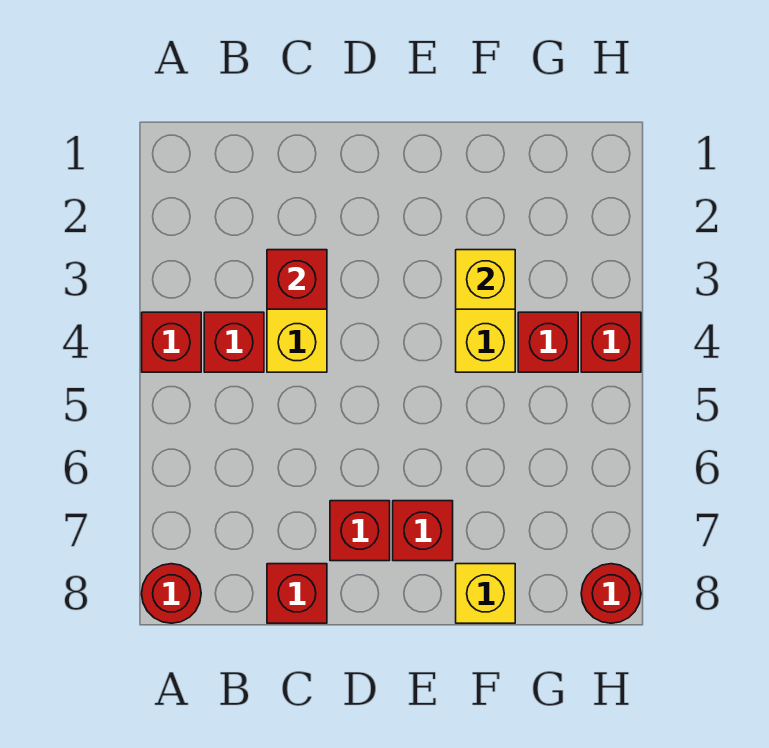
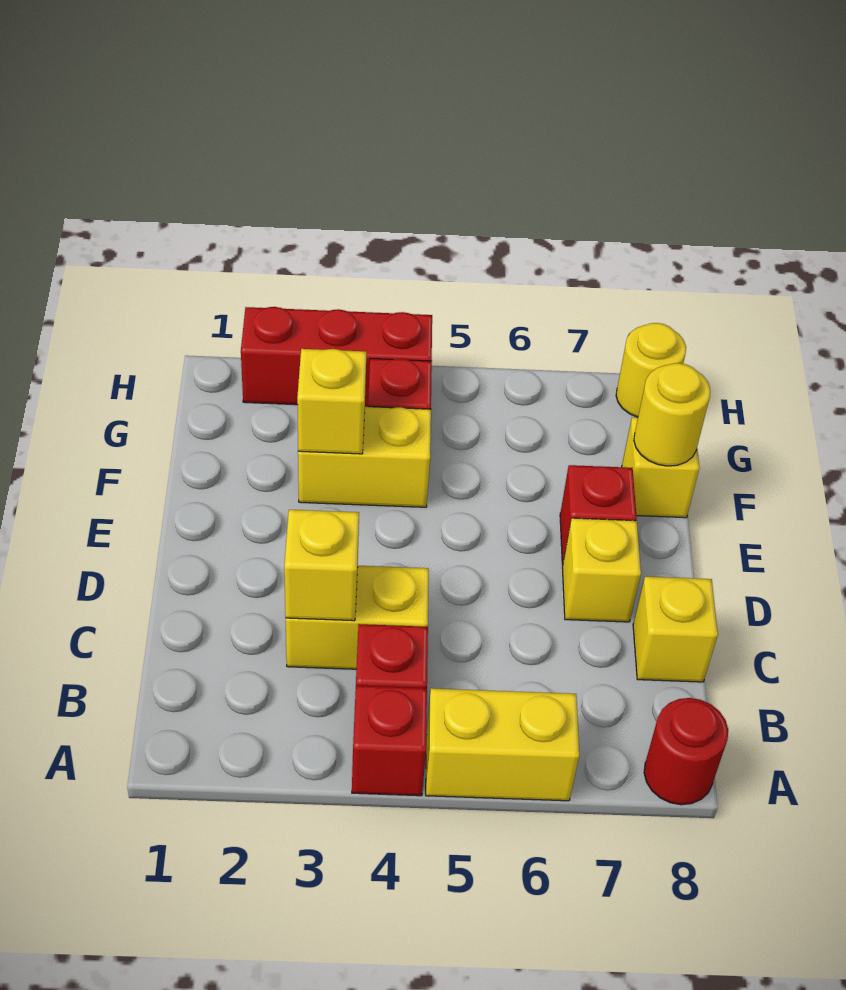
none -> yellow brick A5:A6 level 1
red brick C3 level 2 -> yellow brick C3 level 2
red brick C8 level 1 -> yellow brick C8 level 1
red brick D7 level 1 -> yellow brick D7 level 1
none -> yellow round brick F8 level 2
red brick H4 level 1 -> red brick H2:H4 level 1
red round brick H8 level 1 -> yellow round brick H8 level 1

